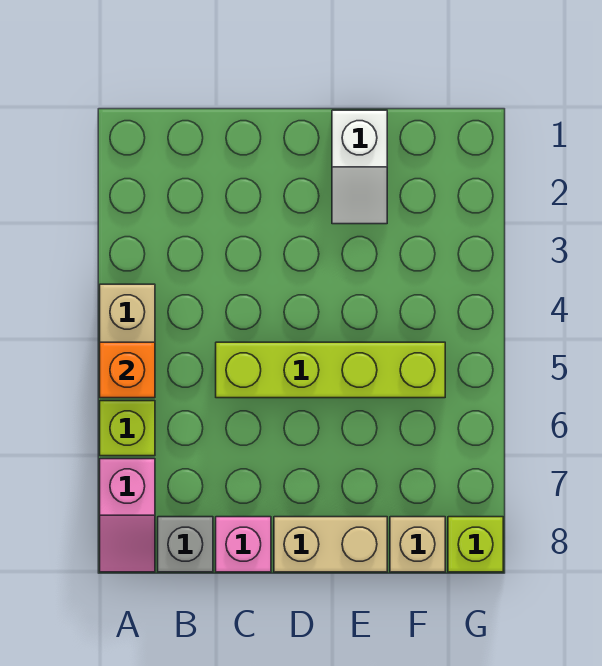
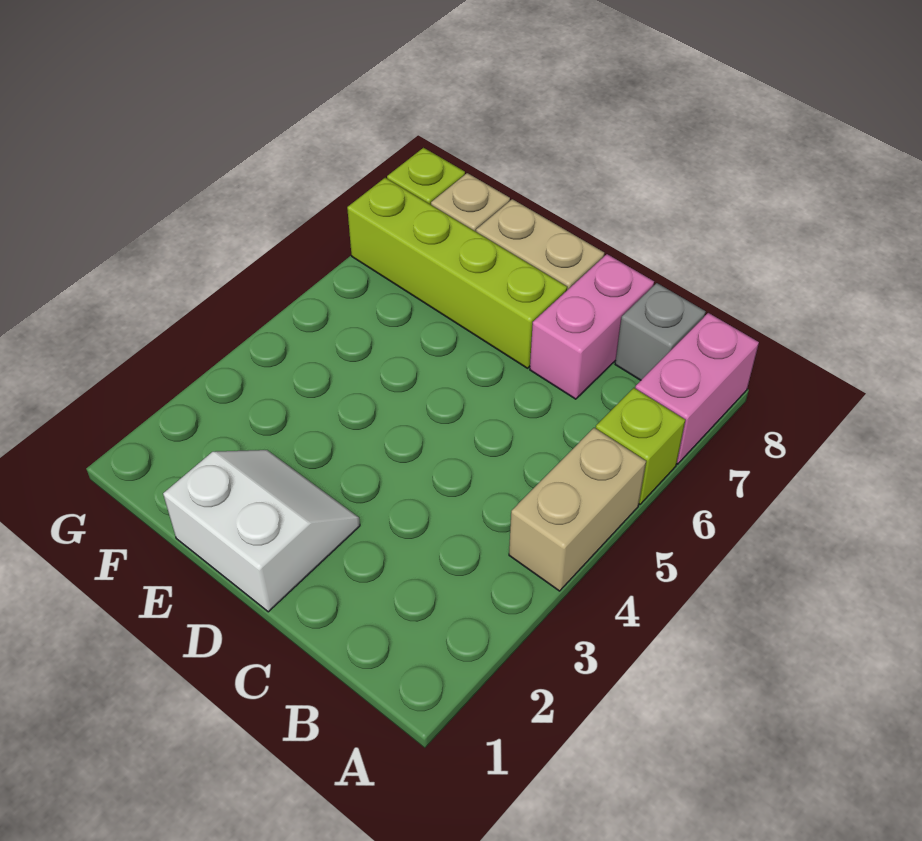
orange brick A5 level 2 -> none
pink slope A7:A8 level 1 top 7 -> pink brick A7:A8 level 1
lime brick C5:F5 level 1 -> lime brick D7:G7 level 1
pink brick C8 level 1 -> pink brick C7:C8 level 1
white slope E1:E2 level 1 top 1 -> white slope D1:E2 level 1 top 1

